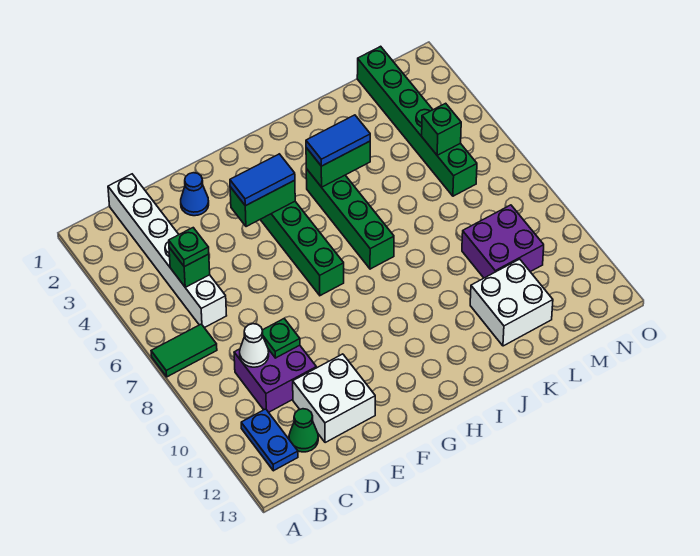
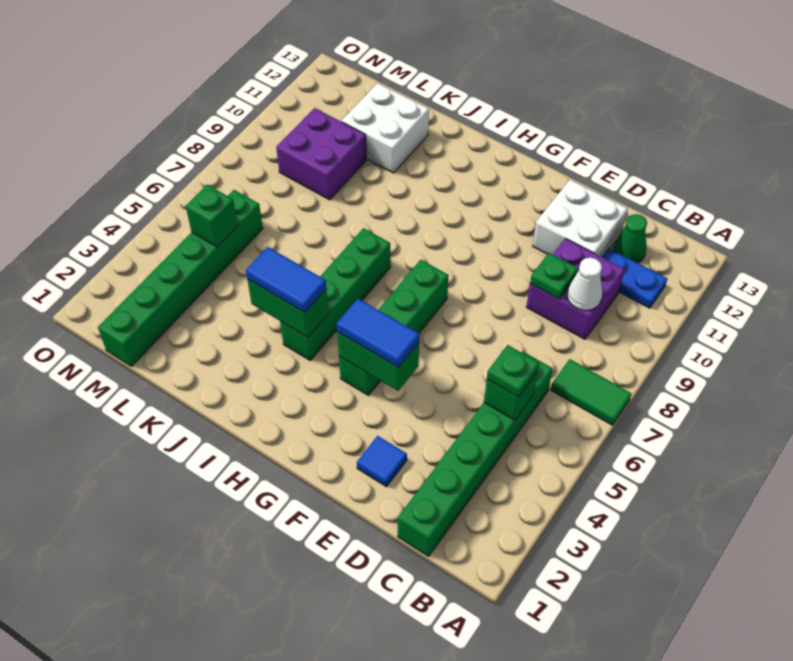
blue plate B11:B12 level 1 -> blue plate B11:C11 level 1
white brick C1:C6 level 1 -> green brick C1:C6 level 1
blue cone E2 level 1 -> blue tile E2 level 1

